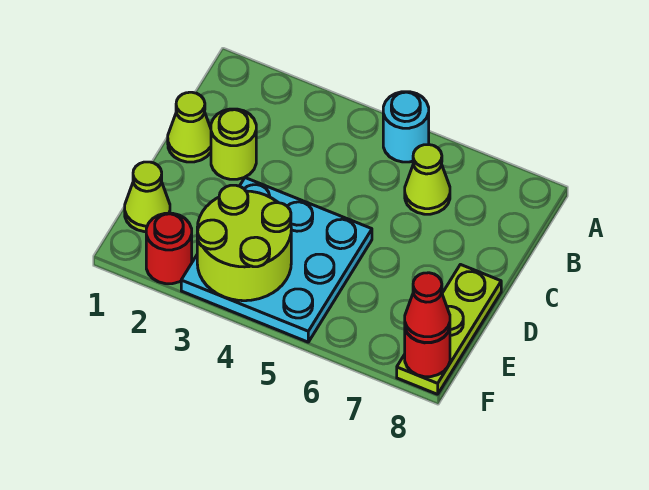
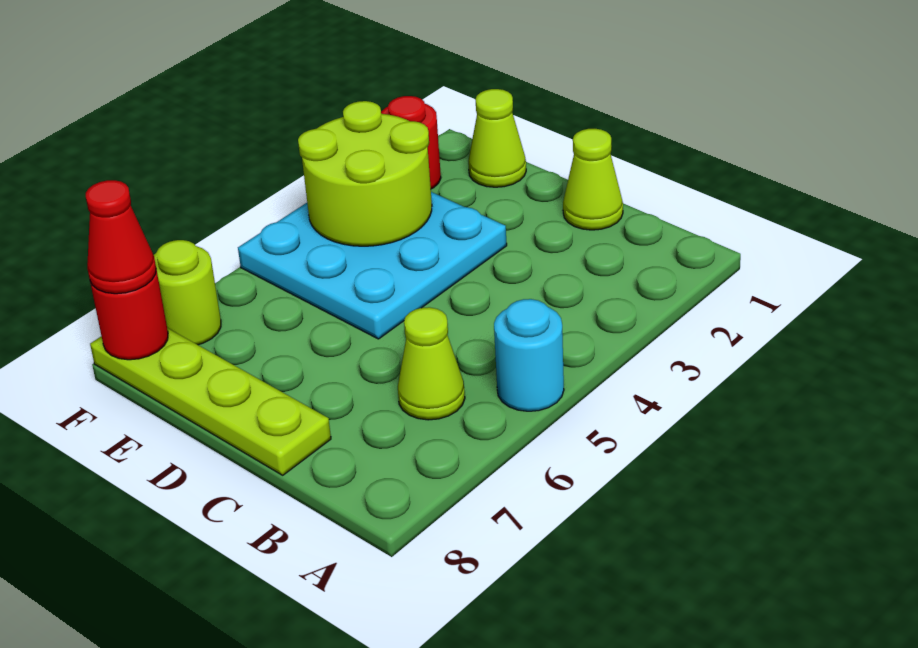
lime round brick C2 level 1 -> lime round brick F7 level 1
lime plate D8:F8 level 1 -> lime plate C8:F8 level 1

